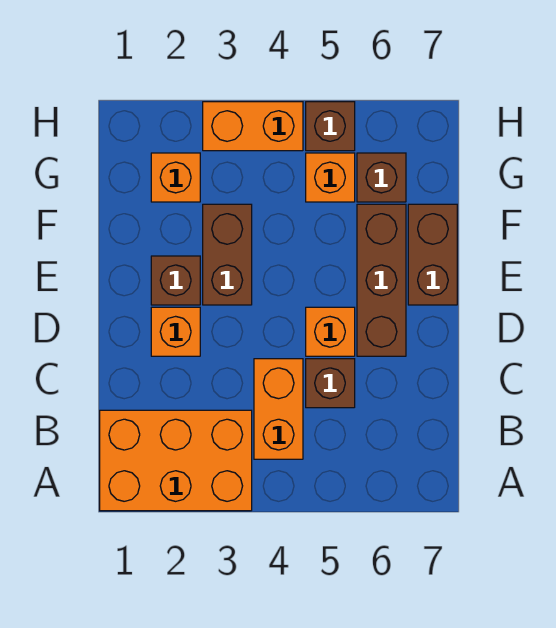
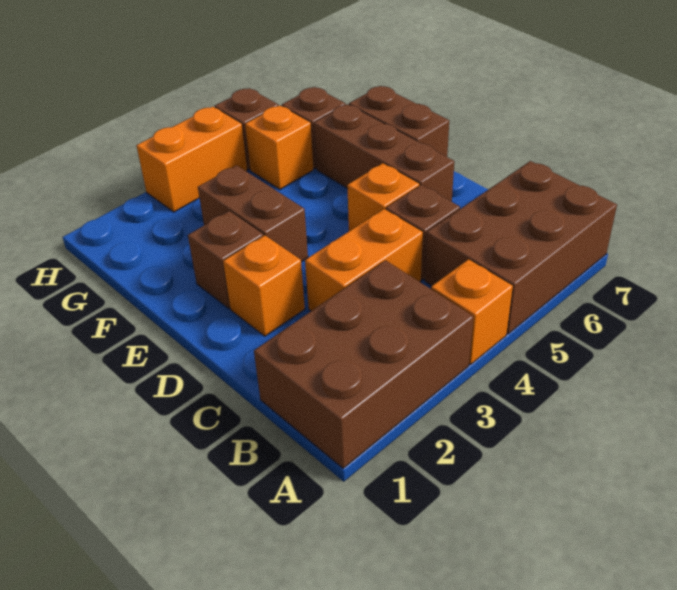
orange brick A1:B3 level 1 -> brown brick A1:B3 level 1
none -> brown brick A5:B7 level 1
orange brick B4:C4 level 1 -> orange brick C3:C4 level 1
orange brick G2 level 1 -> orange brick A4 level 1

